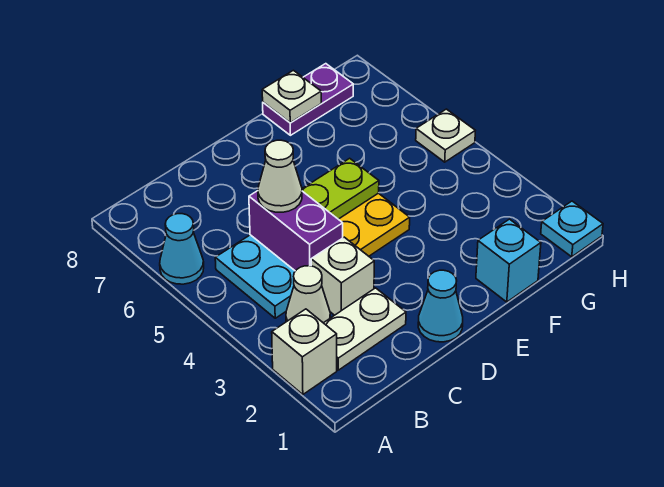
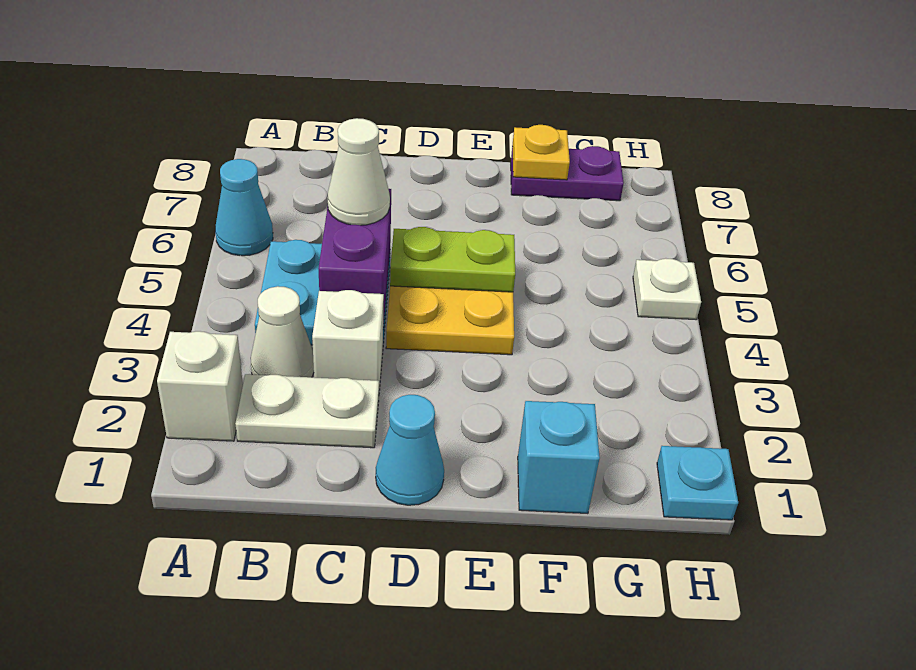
white plate F8 level 2 -> yellow plate F8 level 2

